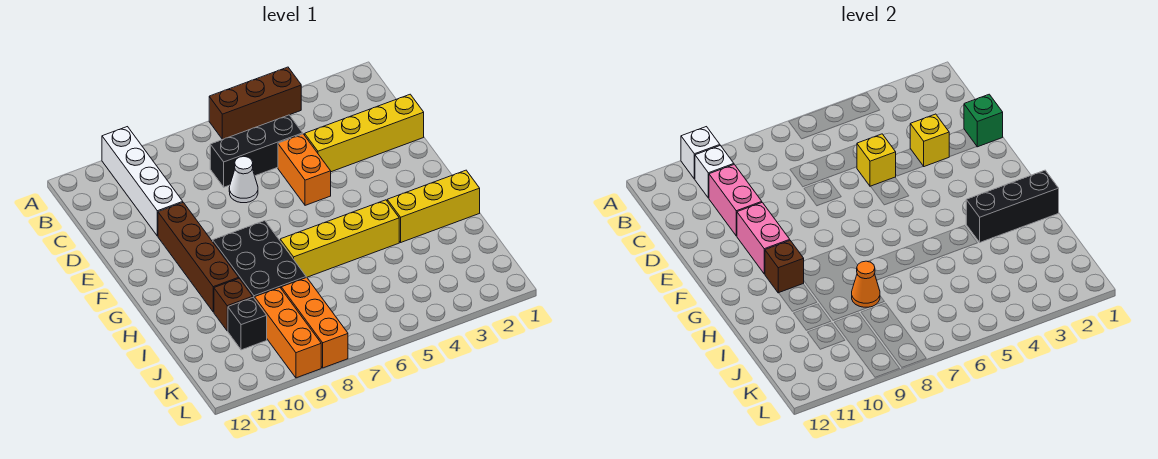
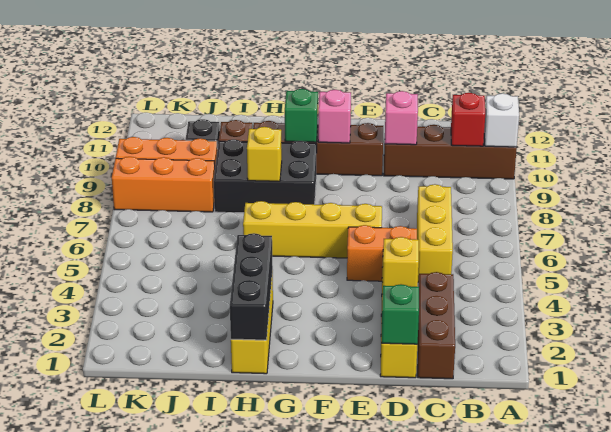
brown brick A4:A6 level 1 -> brown brick C1:C3 level 1
white brick A10:D10 level 1 -> brown brick A10:D10 level 1
white brick B10 level 2 -> red brick B10 level 2
black brick C5:C7 level 1 -> yellow brick C5:C7 level 1
pink brick C10:D10 level 2 -> pink brick D10 level 2
yellow brick D5 level 2 -> yellow brick H8 level 2
white cone D7 level 1 -> none
pink brick E10:F10 level 2 -> pink brick F10 level 2
brown brick G10 level 2 -> green brick G10 level 2
yellow brick H4:H7 level 1 -> yellow brick E6:H6 level 1
orange cone I8 level 2 -> none

